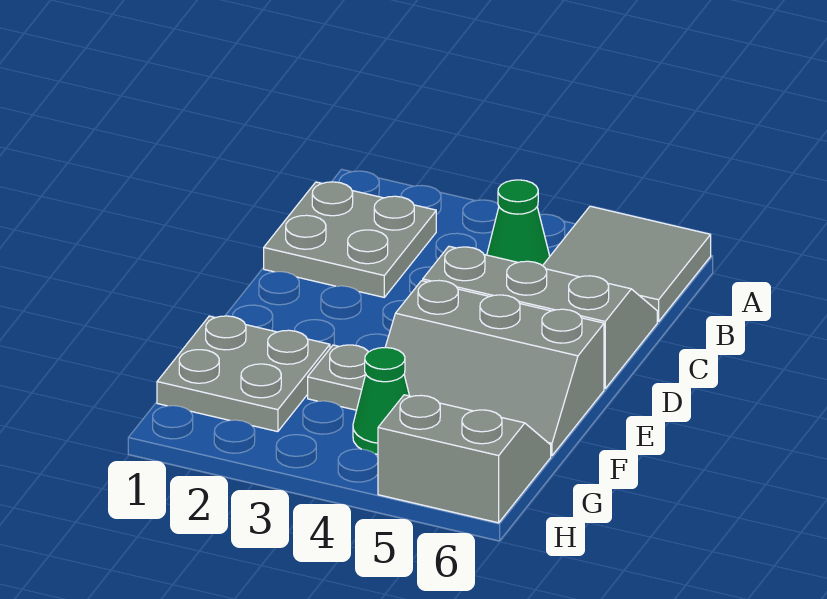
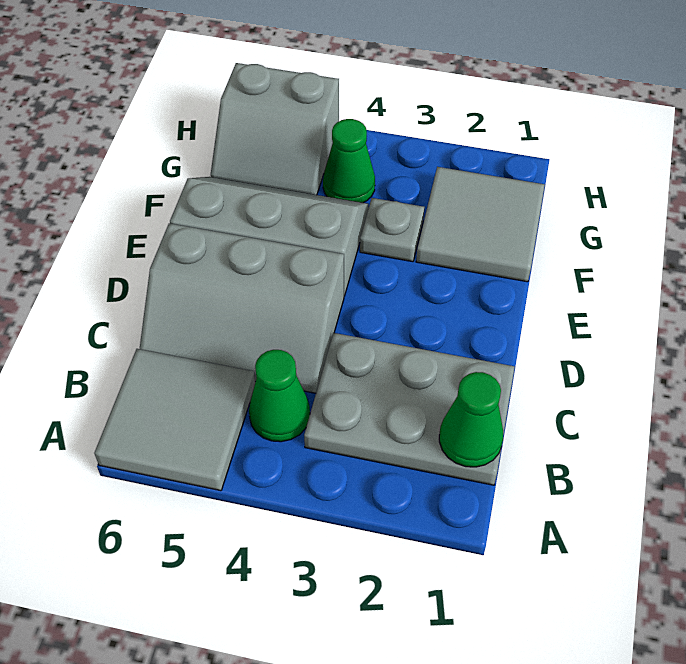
grey plate B1:C2 level 1 -> grey plate B1:C3 level 1
none -> green cone B1 level 2
grey plate F1:G2 level 1 -> grey tile F1:G2 level 1

